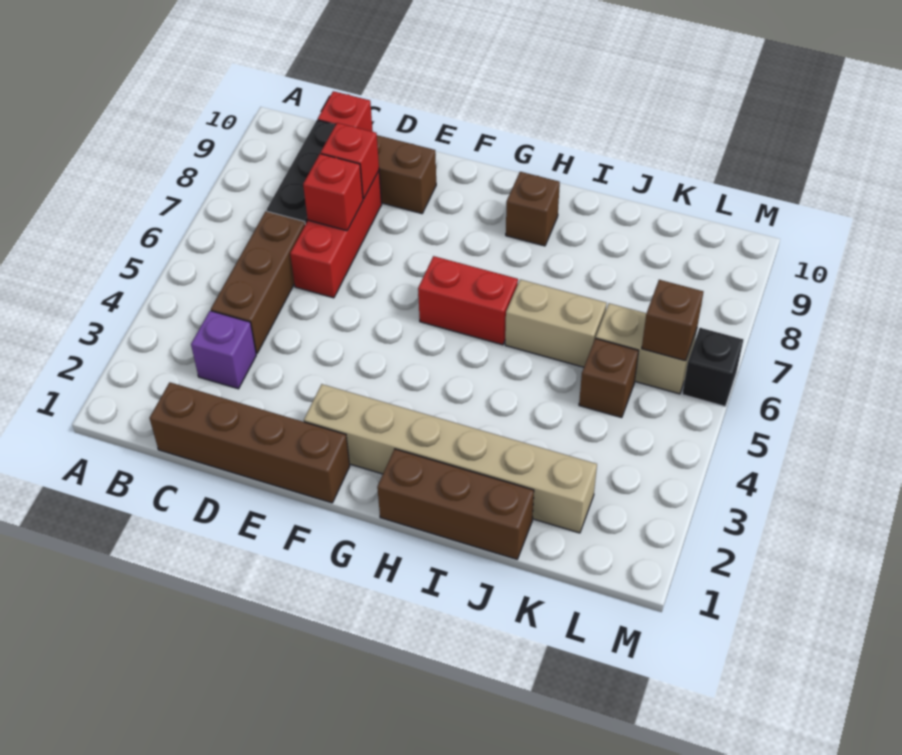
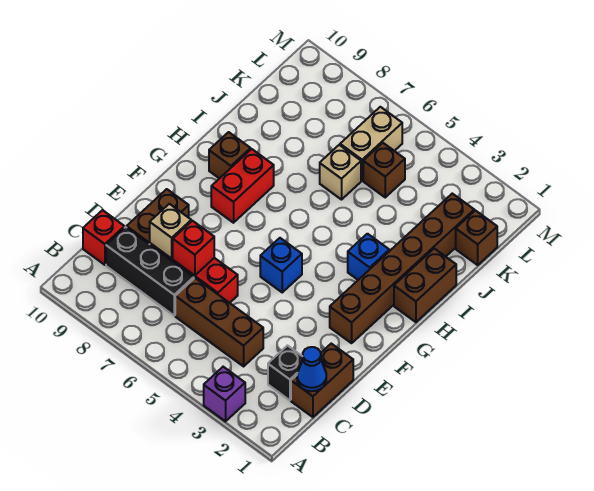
brown brick C1:F1 level 1 -> brown brick C1:D1 level 1
none -> blue cone C1 level 2
purple brick C3 level 1 -> purple brick A3 level 1
red brick D8 level 2 -> tan brick D8 level 2
tan brick F2:K2 level 1 -> brown brick F2:K2 level 1
none -> blue brick F5 level 1
red brick G6:H6 level 1 -> red brick G8:H8 level 1
brown brick H1:J1 level 1 -> brown brick H1:I1 level 1
none -> blue brick H3 level 1
tan brick I6:J6 level 1 -> tan brick J6 level 1
brown brick L6 level 2 -> brown brick K1 level 1
black brick M6 level 1 -> black brick C2 level 1

